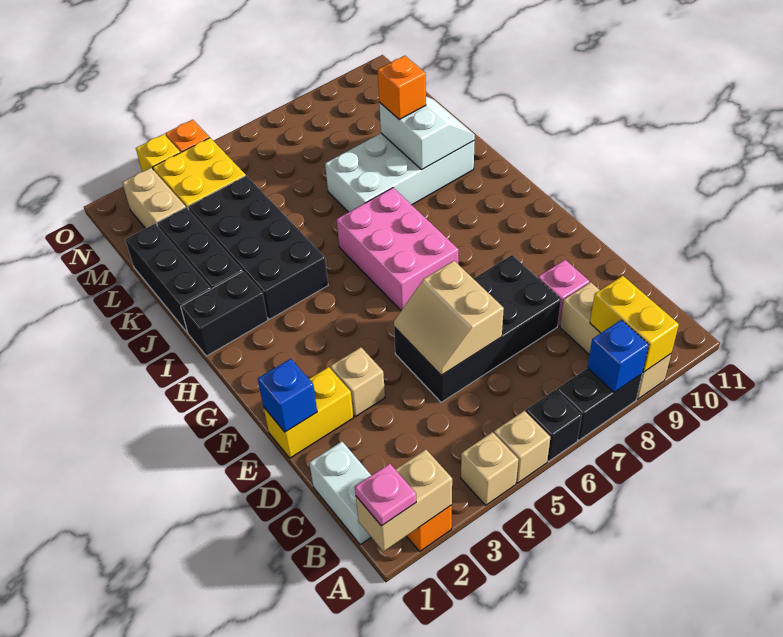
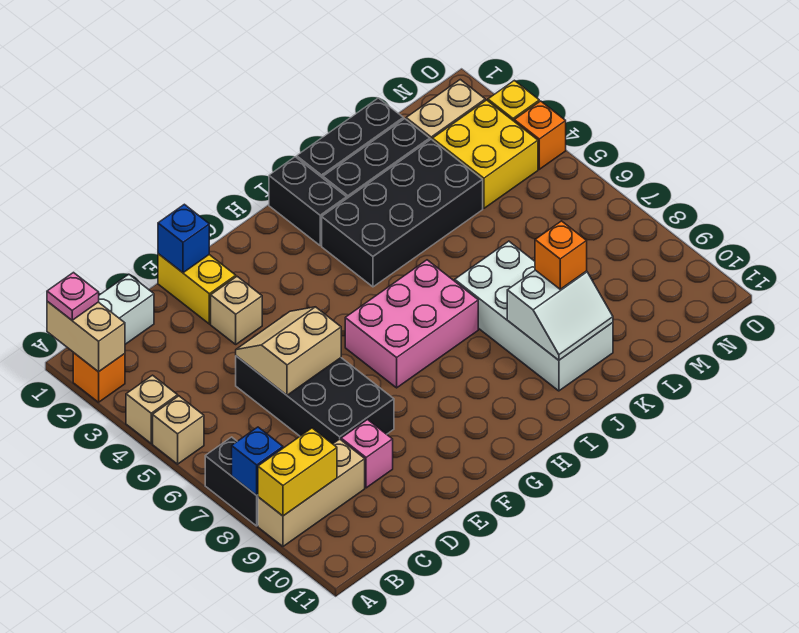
black brick A6 level 1 -> none

